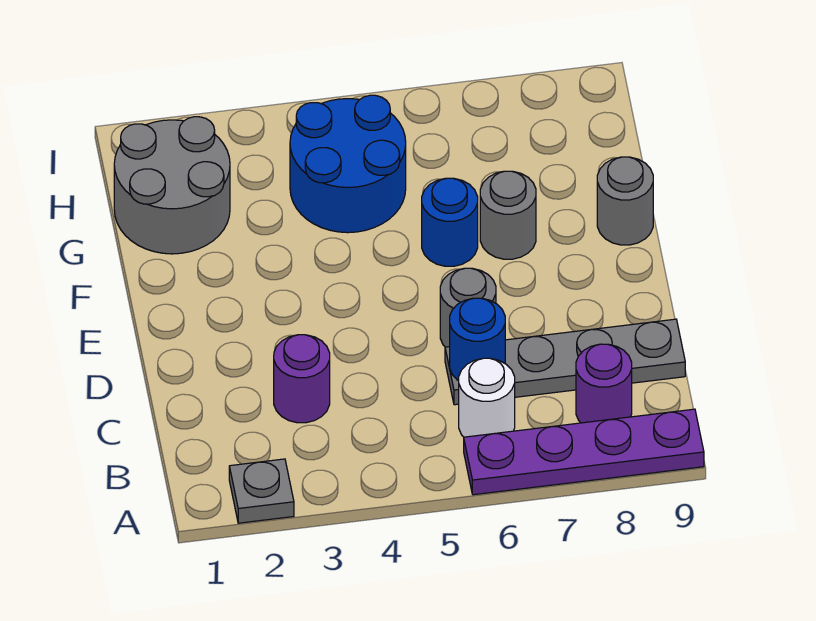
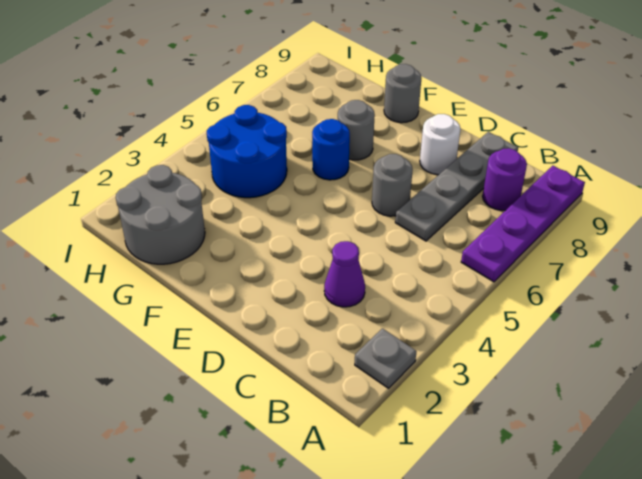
white round brick B6 level 1 -> white round brick D8 level 1
purple round brick C3 level 1 -> purple cone C3 level 1
blue round brick C6 level 2 -> none

